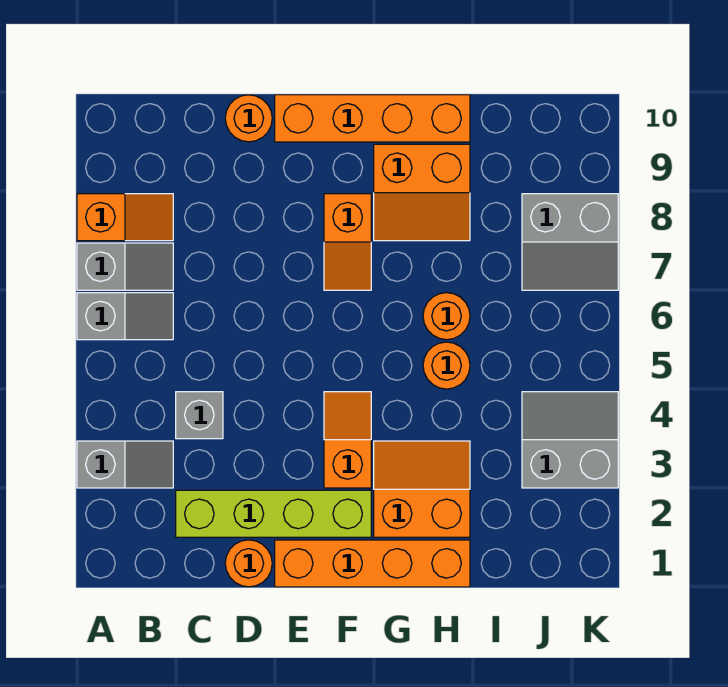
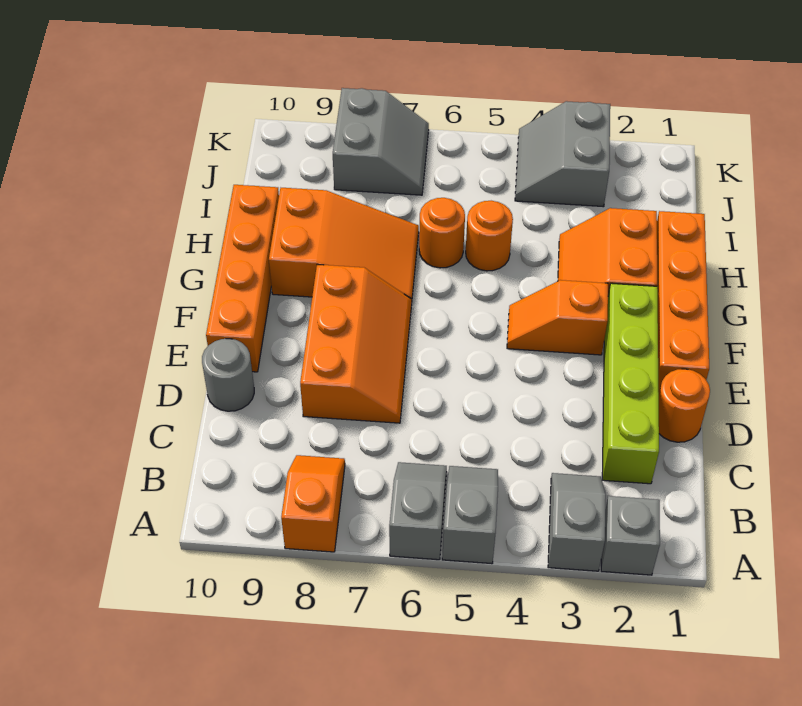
grey slope A7:B7 level 1 top A -> grey slope A5:B5 level 1 top A
grey brick C4 level 1 -> grey brick A2 level 1
orange round brick D10 level 1 -> grey round brick D10 level 1
orange slope F7:F8 level 1 top 8 -> orange slope D7:F8 level 1 top 8
orange slope G8:H9 level 1 top 9 -> orange slope G7:H9 level 1 top 9

